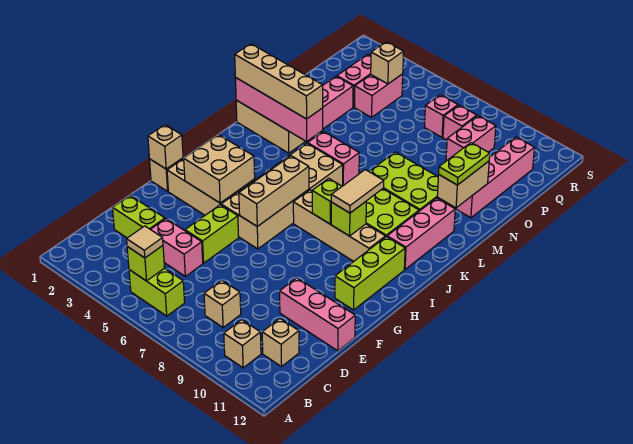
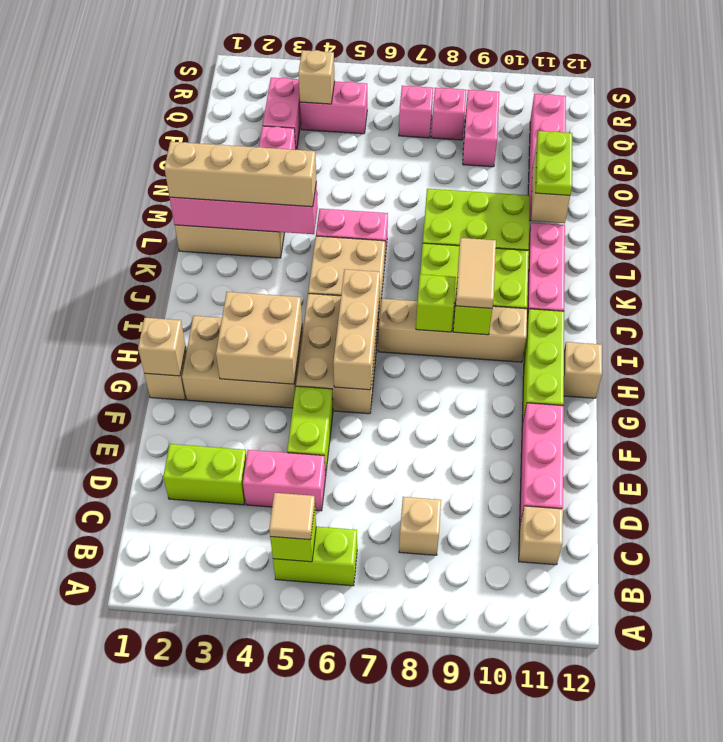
tan brick B10 level 1 -> tan brick H12 level 1
pink brick E10:E12 level 1 -> pink brick D11:F11 level 1
pink brick P4:Q4 level 1 -> pink brick Q4:Q5 level 1

